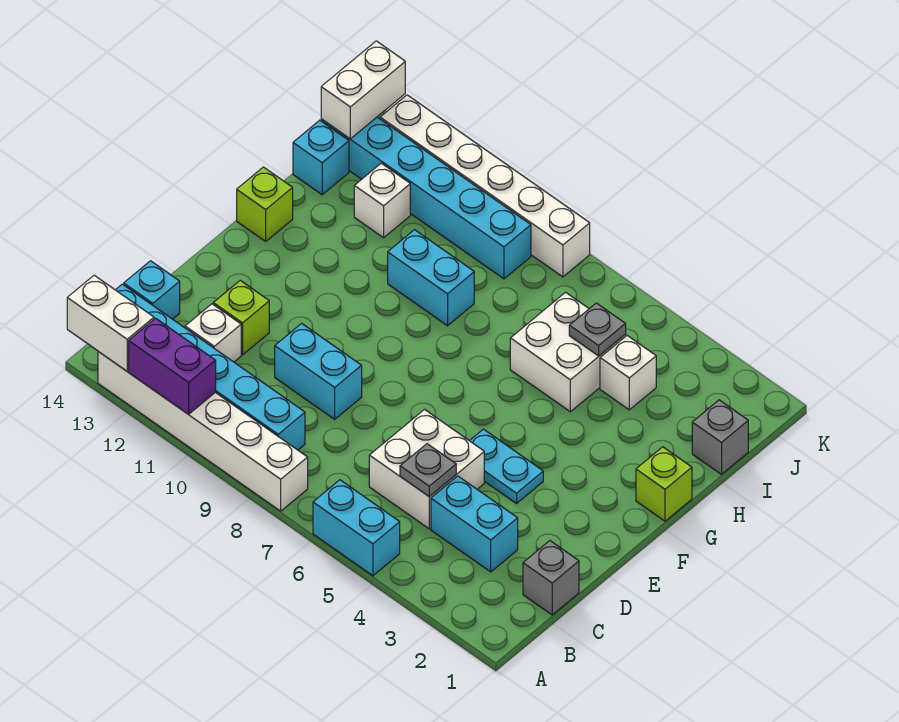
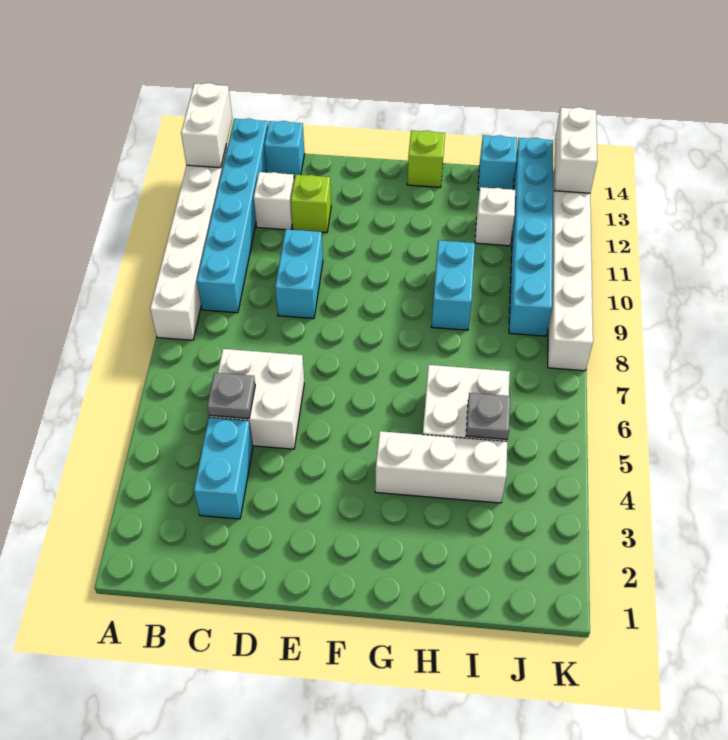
cyan brick A5:A6 level 1 -> none
purple brick A11:A12 level 2 -> none
grey brick C1 level 1 -> none
cyan plate E4:E5 level 1 -> none
lime brick G1 level 1 -> none
grey brick I1 level 1 -> none
white brick I4 level 1 -> white brick G4:I4 level 1
white brick J14:K14 level 2 -> white brick K13:K14 level 2

